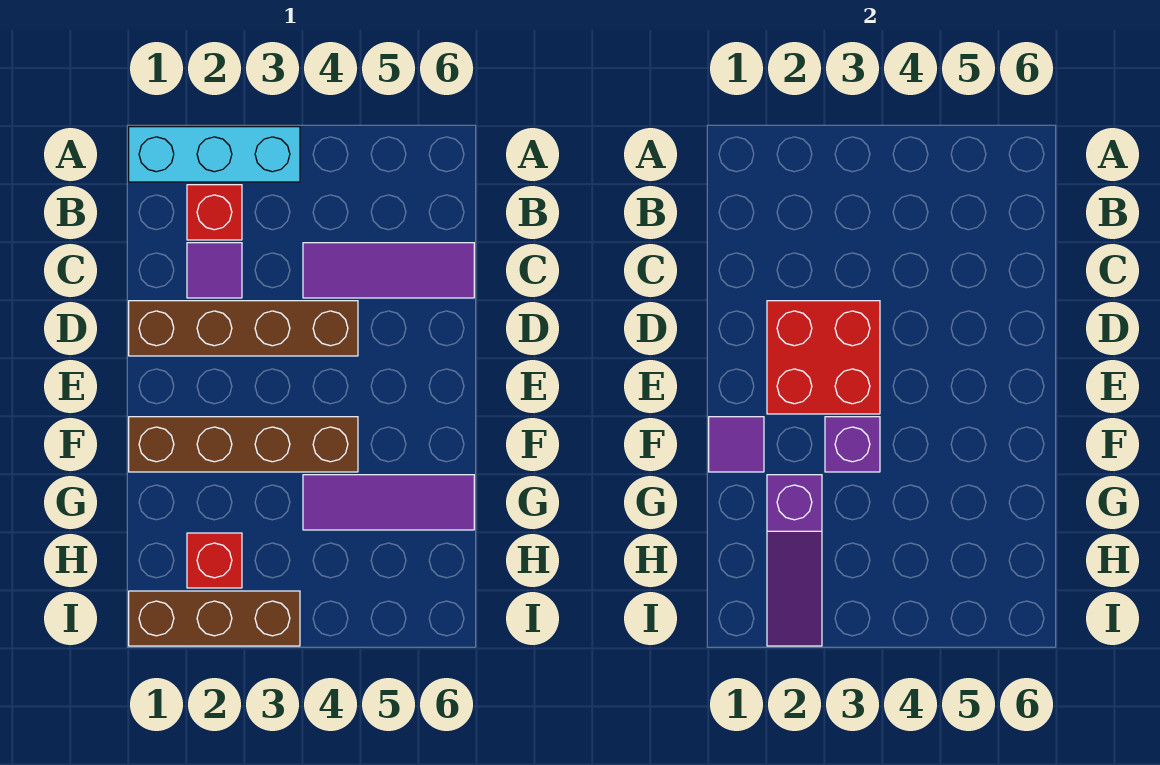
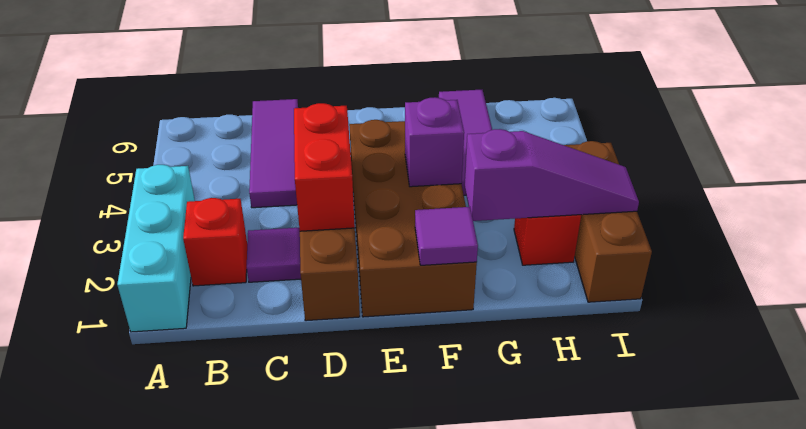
red brick D2:E3 level 2 -> red brick D2:D3 level 2
brown brick F1:F4 level 1 -> brown brick E1:F4 level 1

